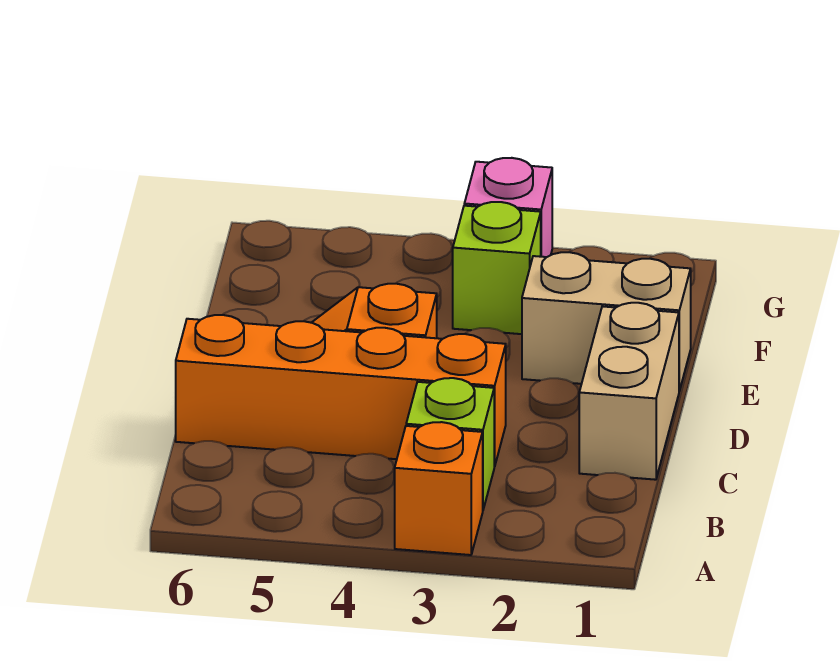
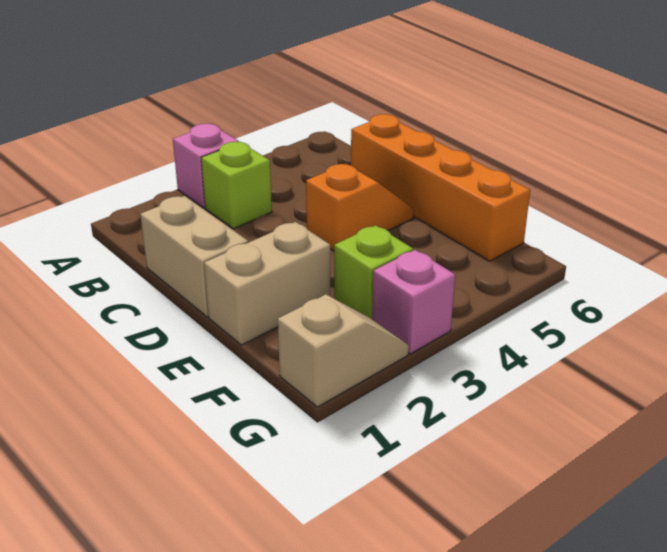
orange brick A3 level 1 -> pink brick A3 level 1
orange brick C3:C6 level 1 -> orange brick C6:F6 level 1
none -> tan slope G1:G2 level 1 top 1

